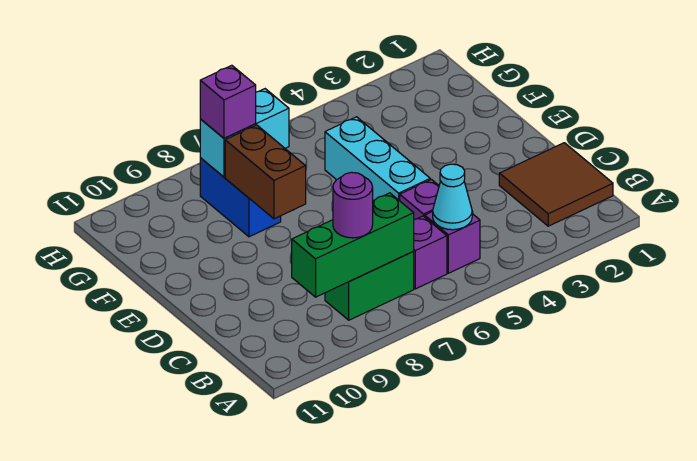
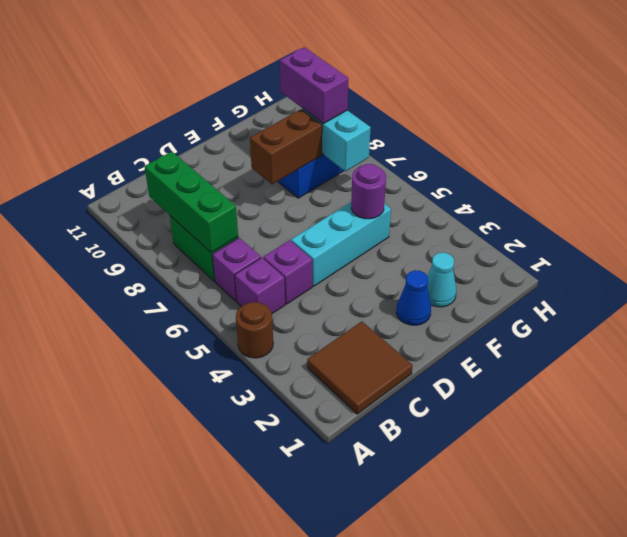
none -> brown round brick A4 level 1
cyan cone B5 level 2 -> cyan cone F2 level 1
purple round brick B8 level 3 -> purple round brick F5 level 2
none -> blue cone E2 level 1
purple brick G8 level 3 -> purple brick G8:G9 level 3

